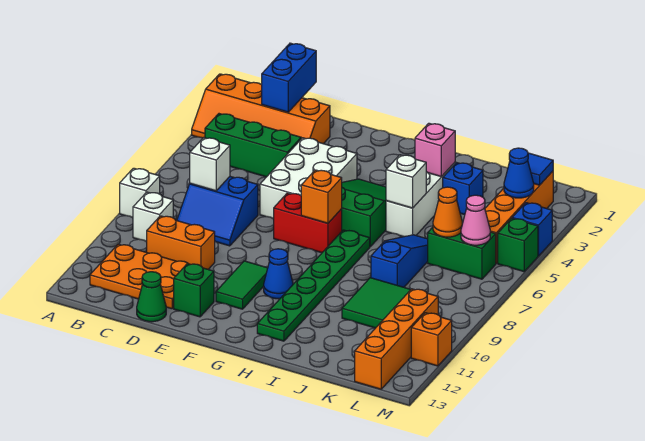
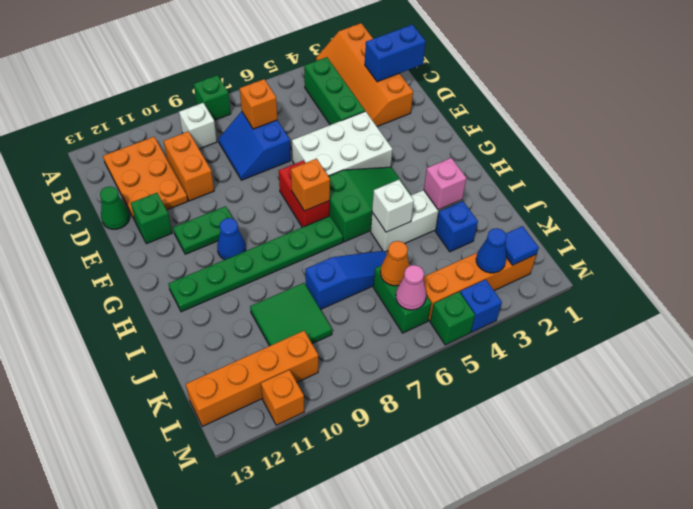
white brick A8 level 1 -> green brick A8 level 1
white brick C7 level 2 -> orange brick C7 level 2
green tile F10:F11 level 1 -> green plate F10:F11 level 1

